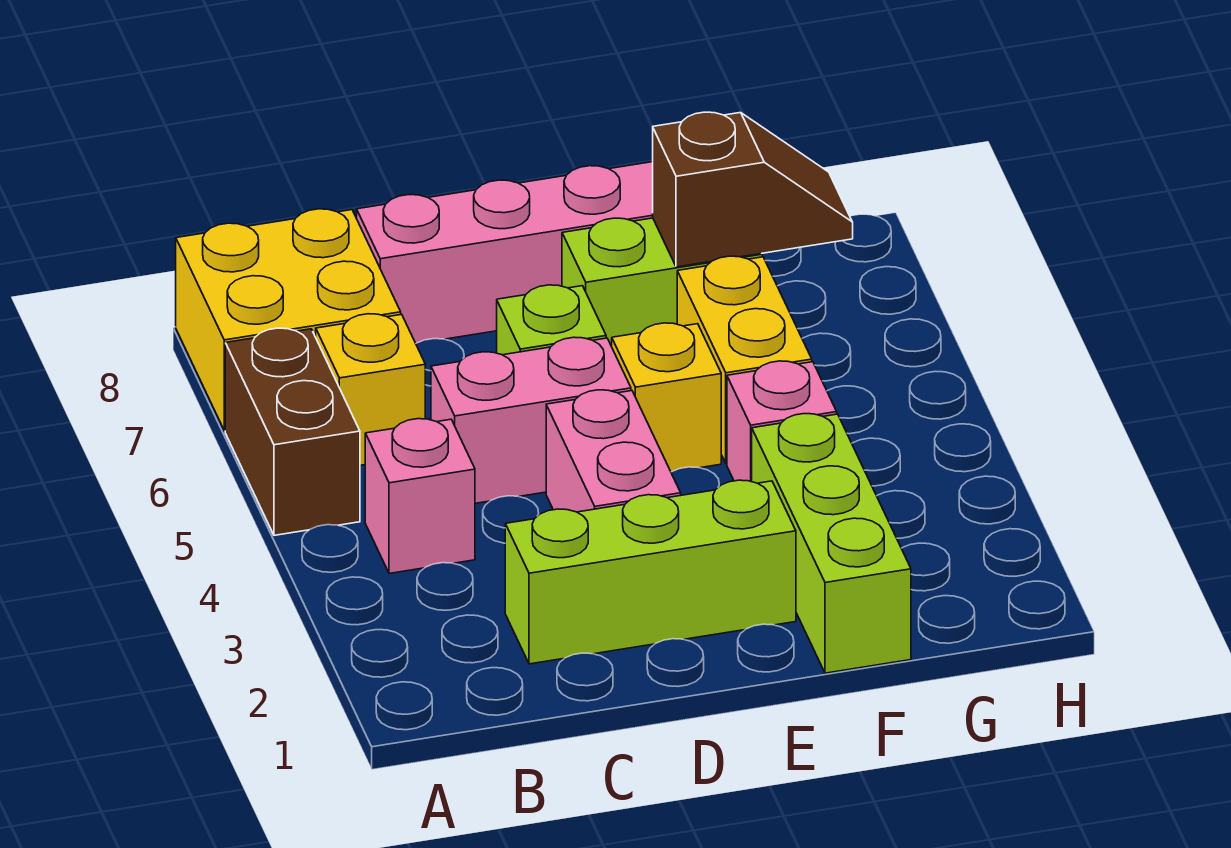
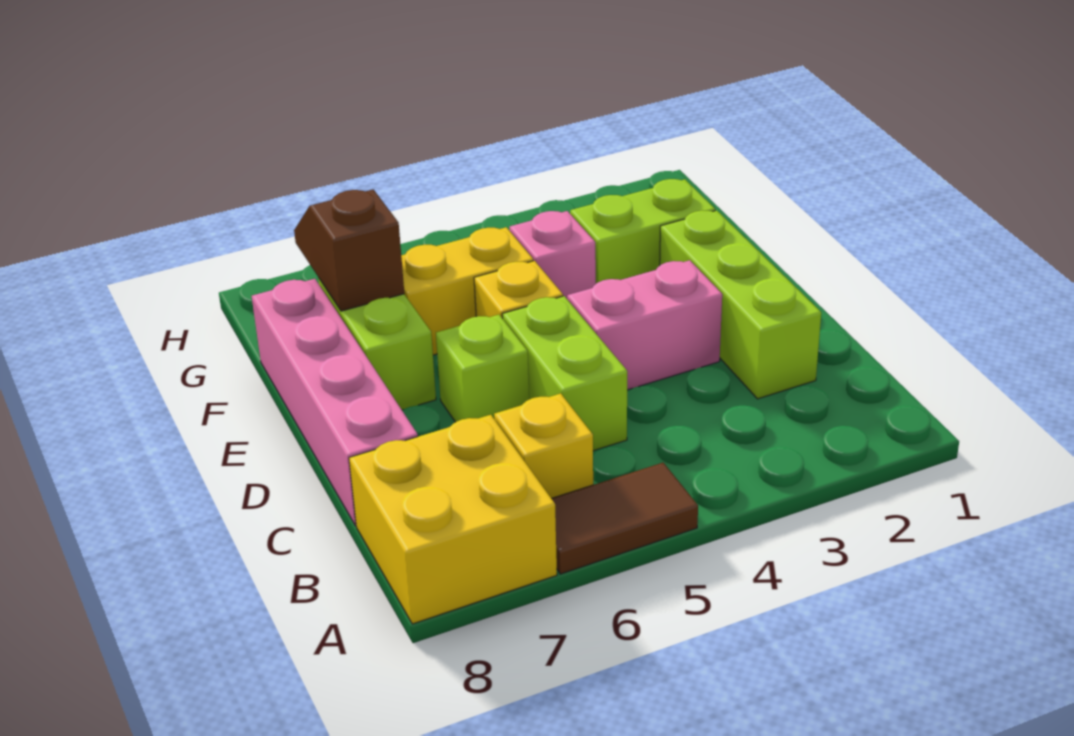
brown brick A5:A6 level 1 -> brown tile A5:A6 level 1
pink brick B4 level 1 -> none
pink brick C5:D5 level 1 -> lime brick C5:D5 level 1
lime brick F1:F3 level 1 -> lime brick F2:F3 level 1

